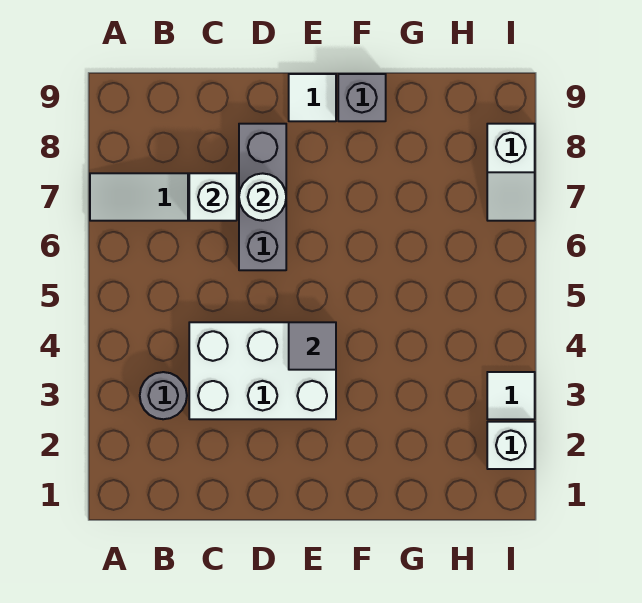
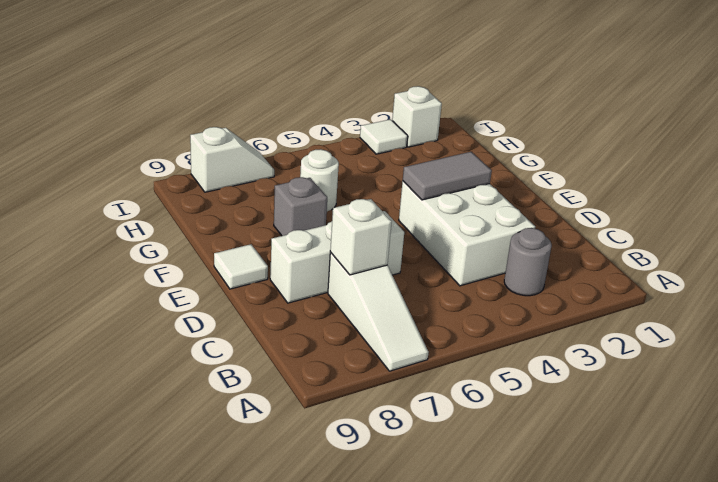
grey brick D6:D8 level 1 -> white brick D6:D8 level 1
white round brick D7 level 2 -> white round brick G6 level 1
grey tile E4 level 2 -> grey tile E3:E4 level 2
grey brick F9 level 1 -> grey brick F7 level 1

